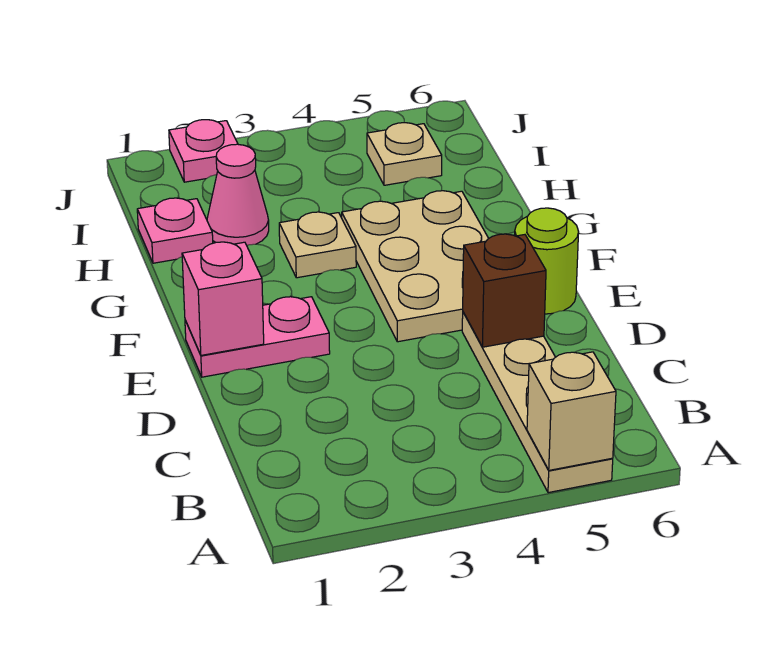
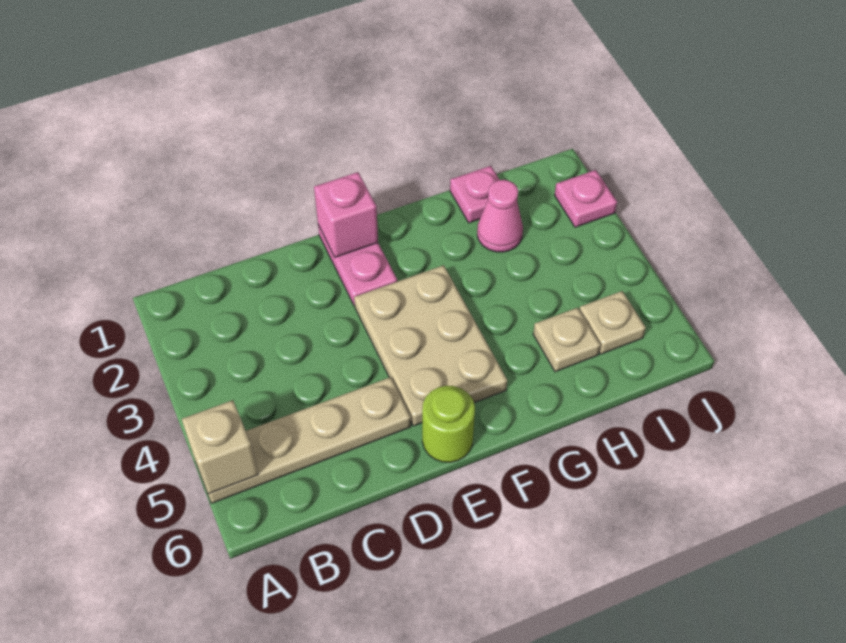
brown brick D5 level 2 -> none
tan plate E4:G5 level 1 -> tan plate E3:F5 level 1
tan plate G3 level 1 -> tan plate H5 level 1

